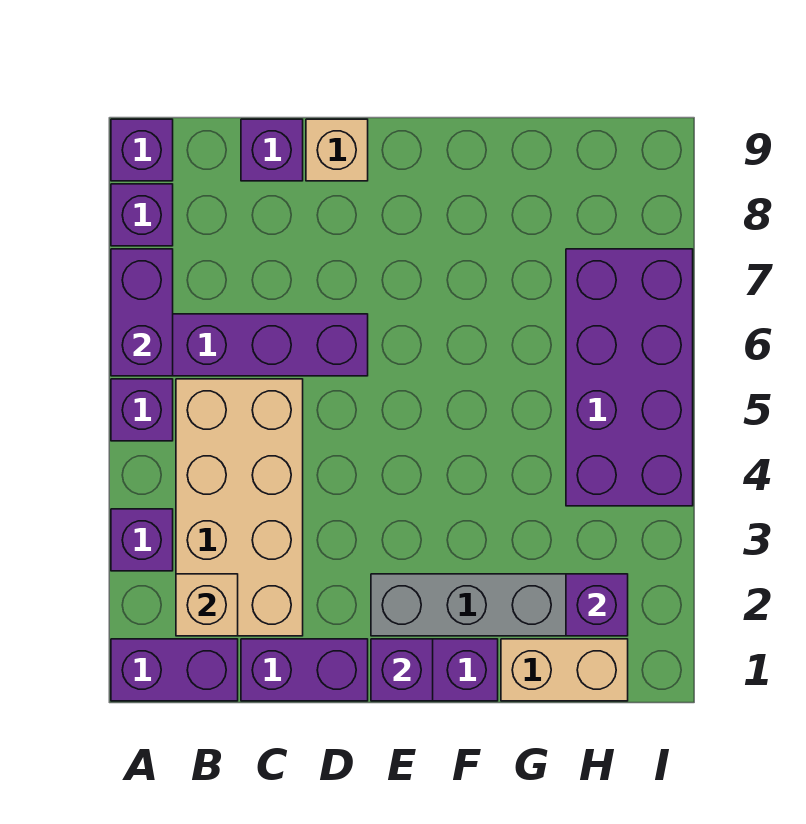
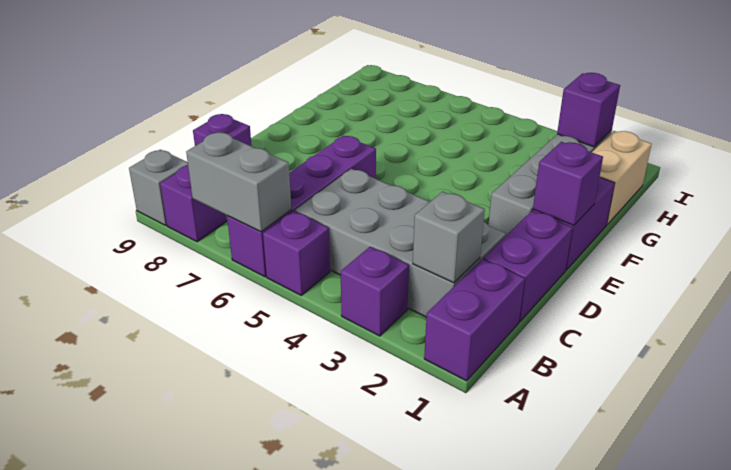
purple brick A6:A7 level 2 -> grey brick A6:A7 level 2
purple brick A9 level 1 -> grey brick A9 level 1
tan brick B2:C5 level 1 -> grey brick B2:C5 level 1
tan brick B2 level 2 -> grey brick B2 level 2
tan brick D9 level 1 -> none
purple brick H4:I7 level 1 -> none

